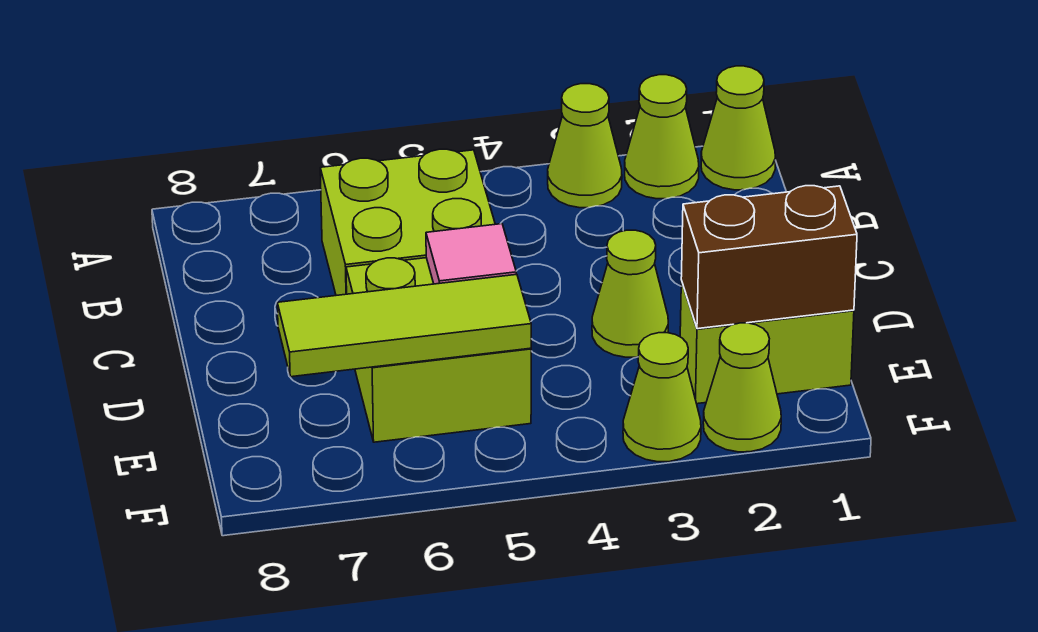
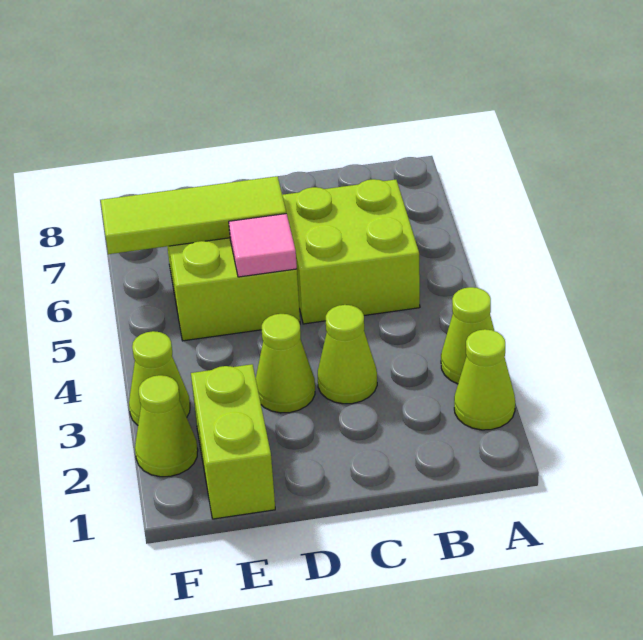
lime cone A1 level 1 -> lime cone C3 level 1
brown brick E1:E2 level 2 -> none
lime tile E5:E7 level 2 -> lime tile D6:F6 level 2

